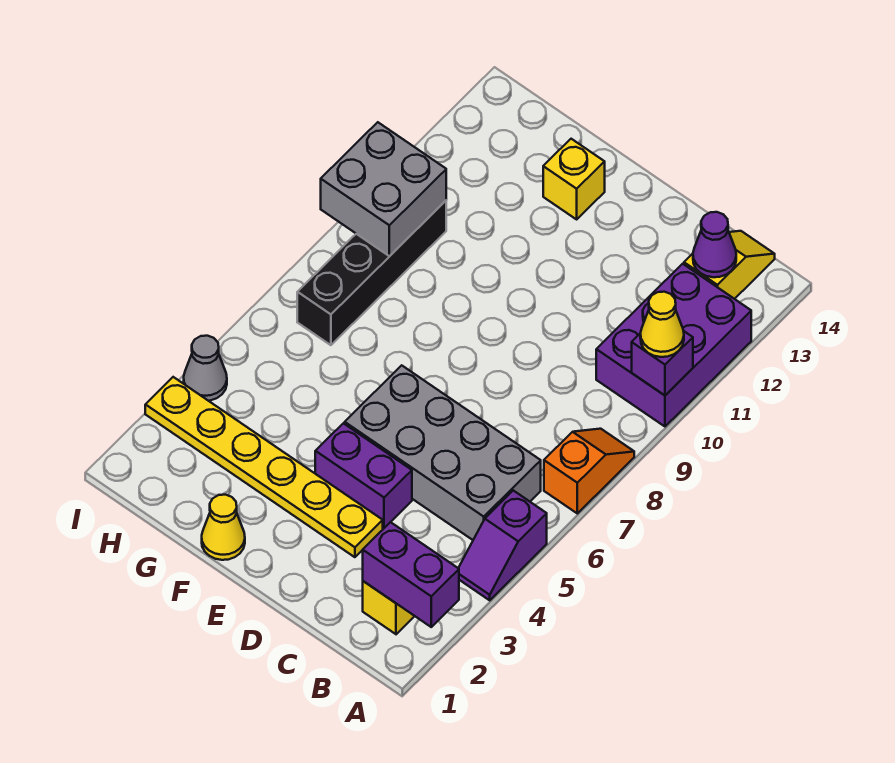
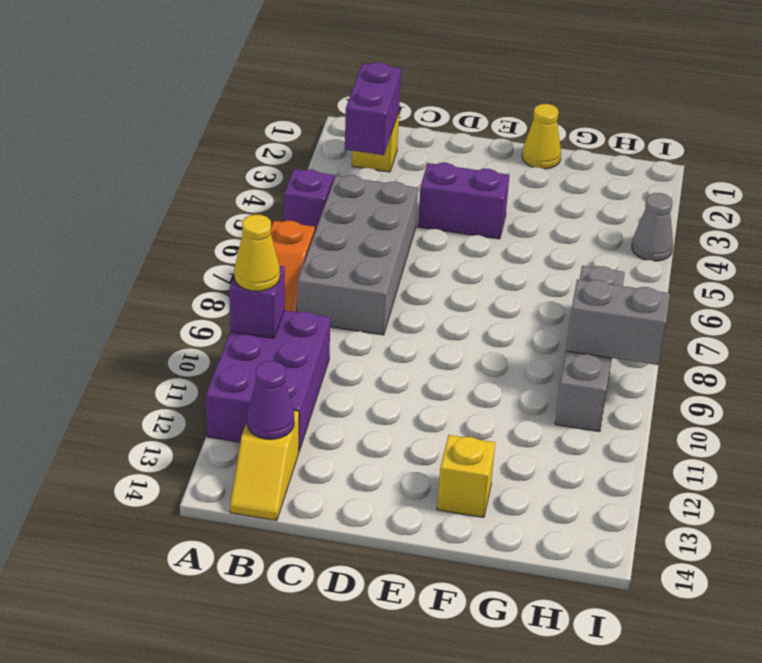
purple brick A2:B2 level 2 -> purple brick B2:B3 level 2
grey brick B5:E6 level 1 -> grey brick B5:C8 level 1
yellow plate D3:I3 level 1 -> none
black brick H7:H10 level 1 -> grey brick H7:H10 level 1
grey brick H9:I10 level 2 -> grey brick H9:I9 level 2

